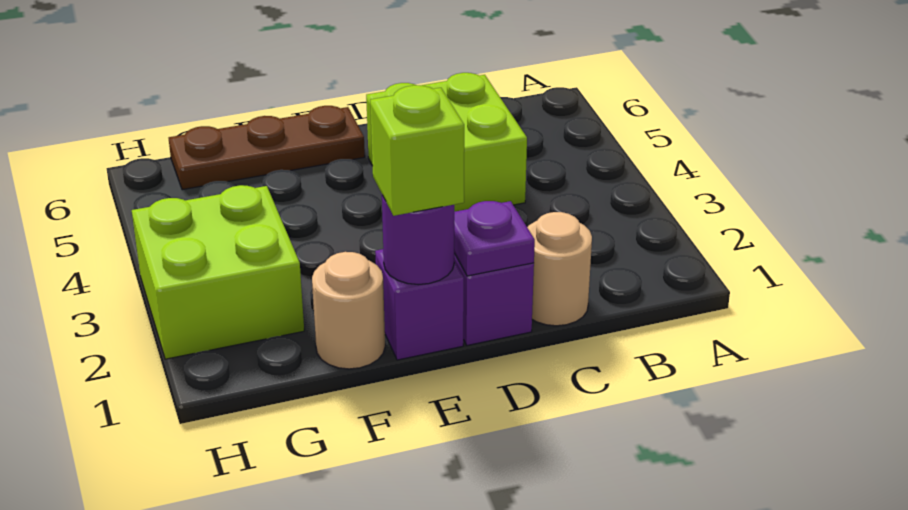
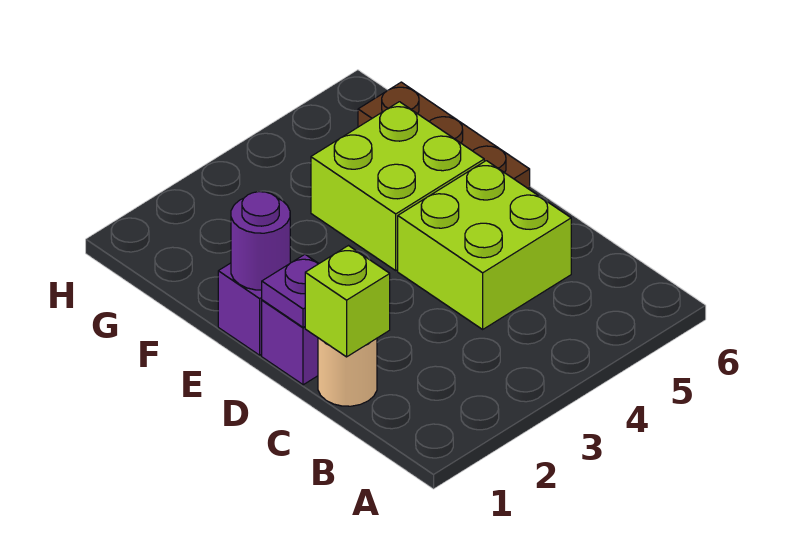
lime brick E1 level 3 -> lime brick C1 level 2
tan round brick F1 level 1 -> none
lime brick G2:H3 level 1 -> lime brick E4:F5 level 1

